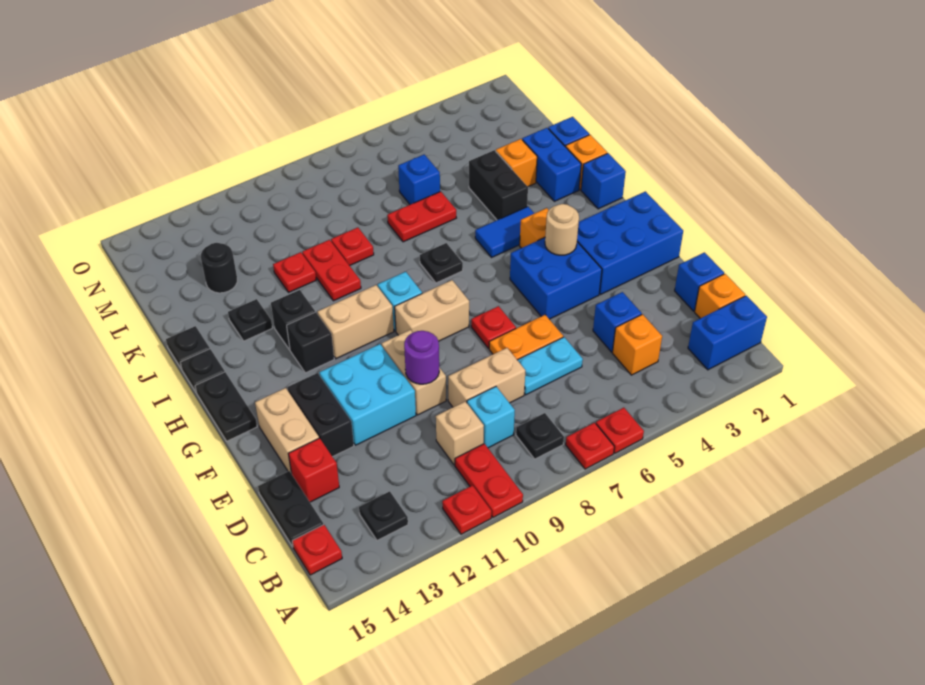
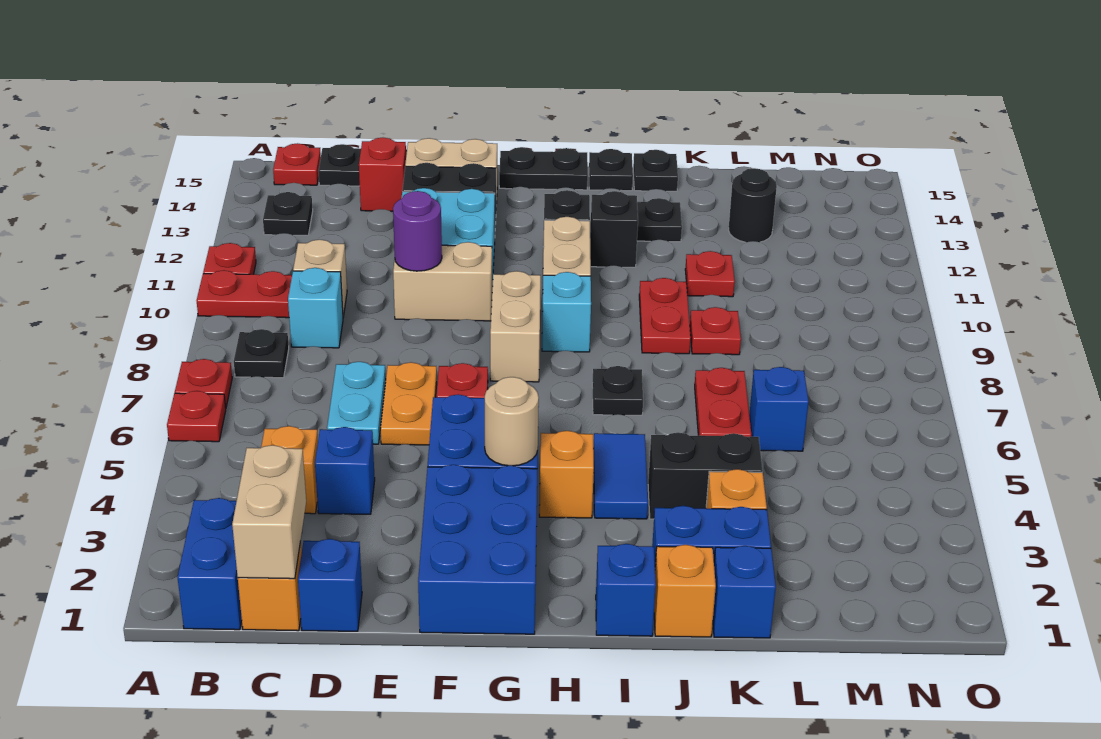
tan brick D8:D9 level 1 -> tan brick C1:C2 level 2
red plate J10:K10 level 1 -> red plate J9:J10 level 1

